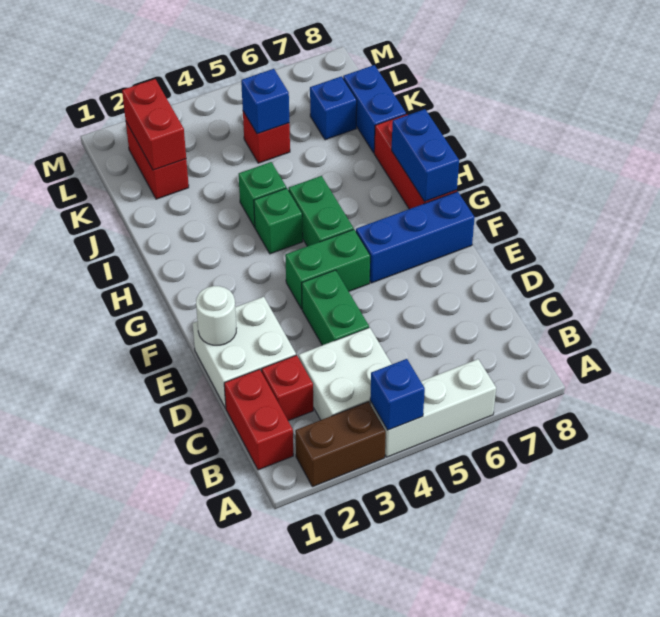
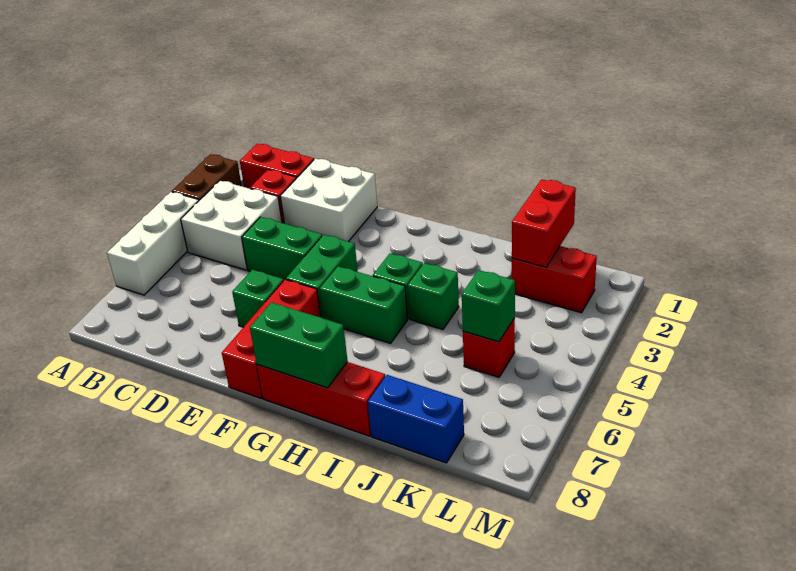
blue brick A4 level 2 -> none
white round brick E1 level 2 -> none
none -> green brick E6 level 1
blue brick F6:F8 level 1 -> red brick F6:F8 level 1
blue brick G8:H8 level 2 -> green brick G8:H8 level 2
red brick K2:L2 level 2 -> red brick K1:K2 level 2
blue brick K5 level 2 -> green brick K5 level 2
blue brick K7 level 1 -> none

